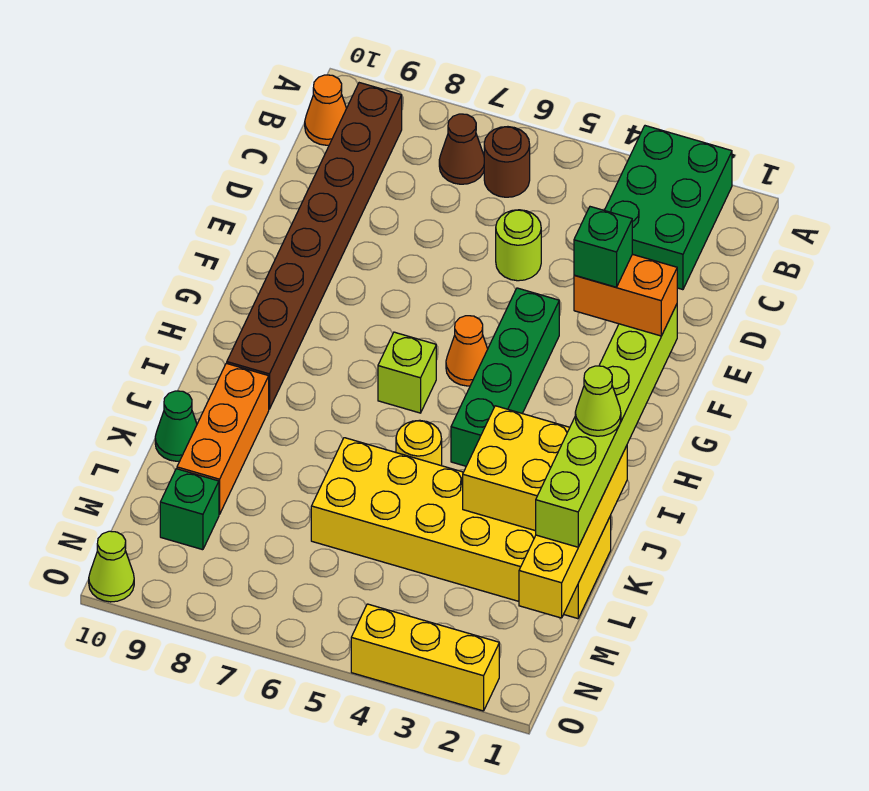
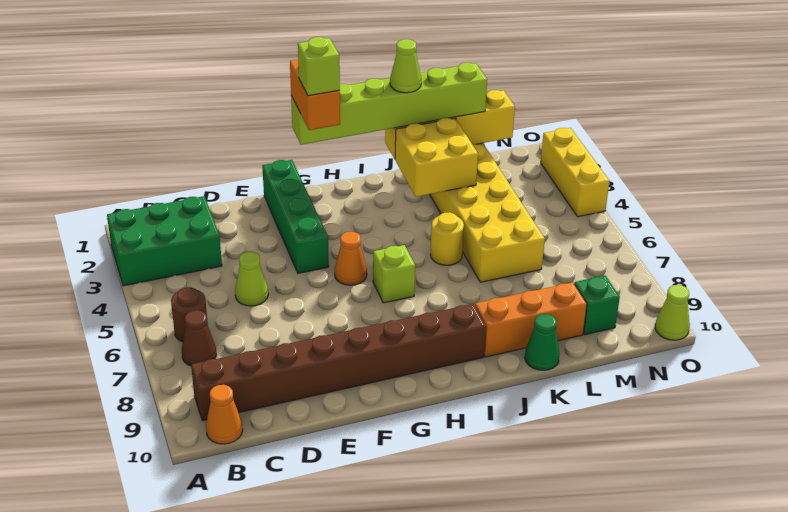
lime round brick D5 level 1 -> lime cone D5 level 1
green brick F4:I4 level 1 -> green brick F1:F4 level 1
green brick G2 level 5 -> lime brick G2 level 5

